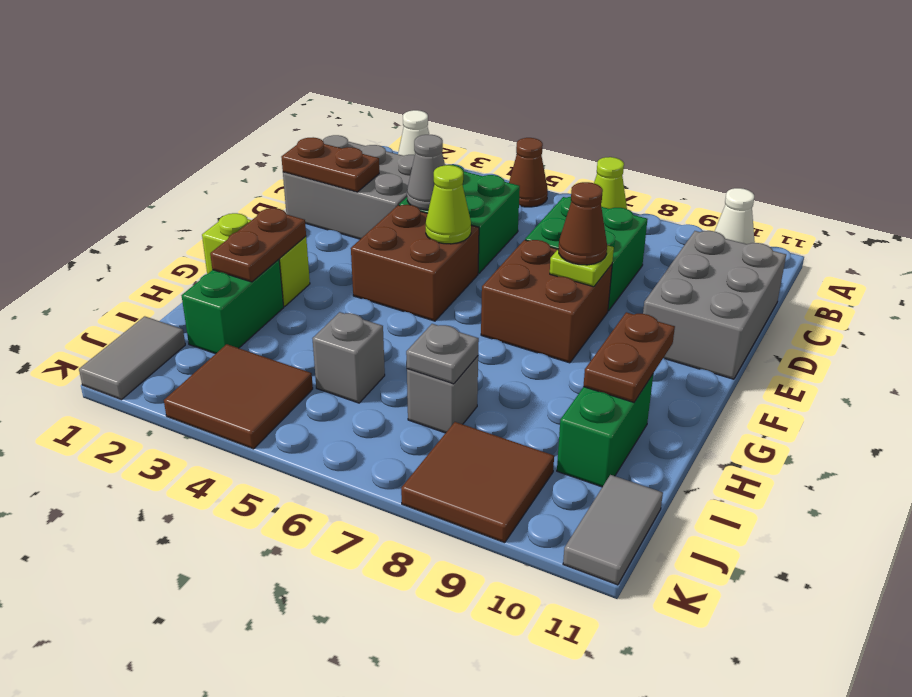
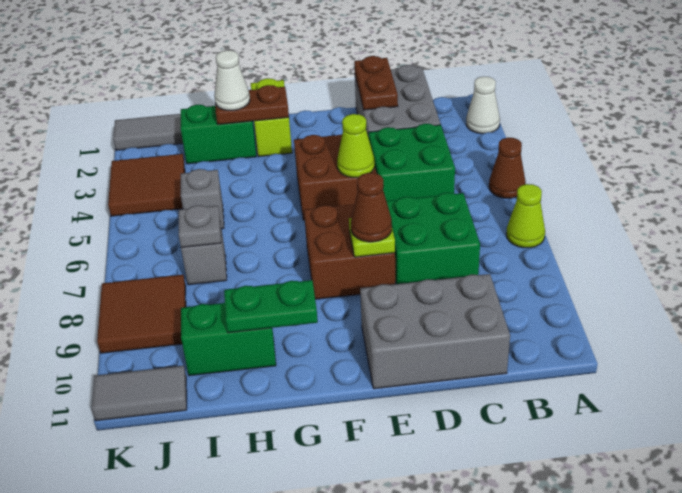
white cone A10 level 1 -> white cone H2 level 3
grey cone D4 level 2 -> none
brown plate G10:H10 level 2 -> green plate G10:H10 level 2

